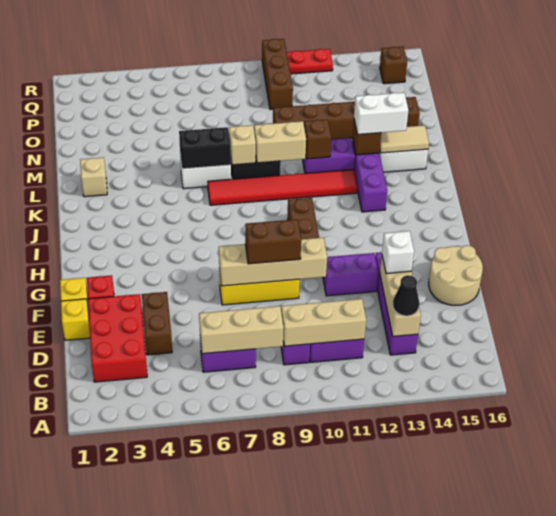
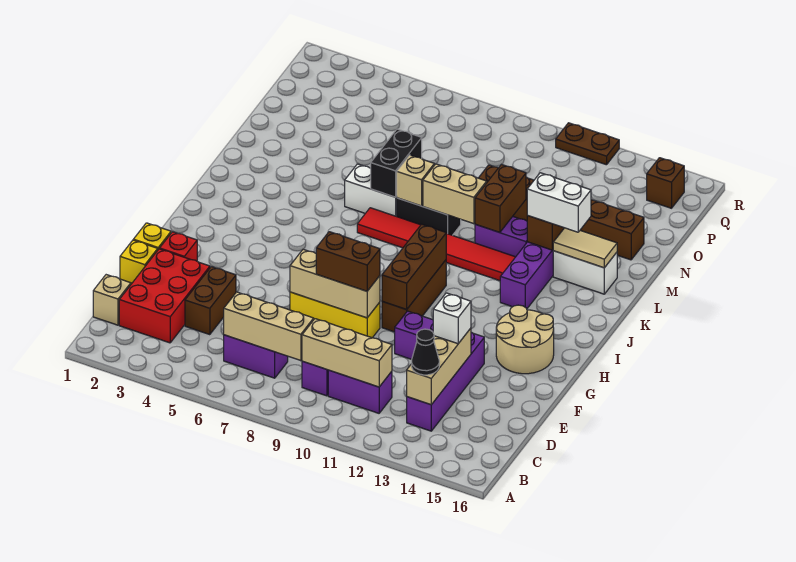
tan round brick E15:F16 level 1 -> tan round brick G14:H15 level 1
tan brick F7:F10 level 2 -> tan brick F7:F9 level 2
tan brick L2 level 1 -> tan brick C1 level 1
black brick L6:L7 level 2 -> black brick L7:M7 level 2
brown brick L11 level 2 -> brown brick L11:M11 level 2
brown brick P10:R10 level 1 -> brown brick G10:I10 level 2
red plate R11:R12 level 1 -> brown plate R11:R12 level 1

